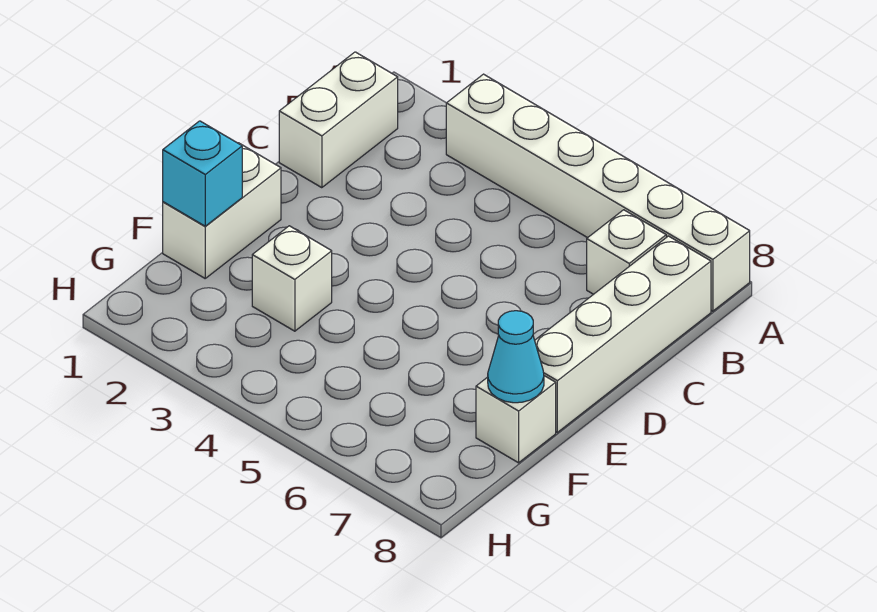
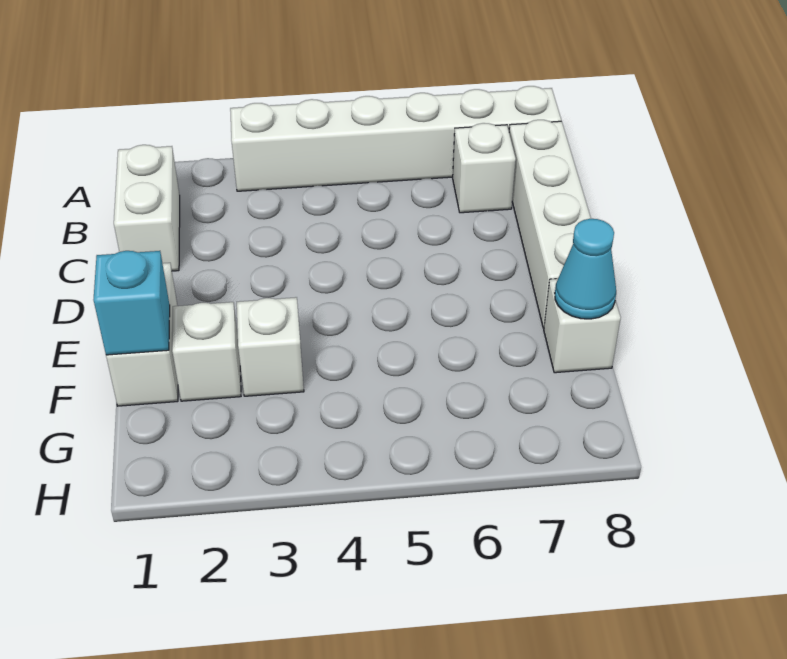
none -> white brick F2 level 1

